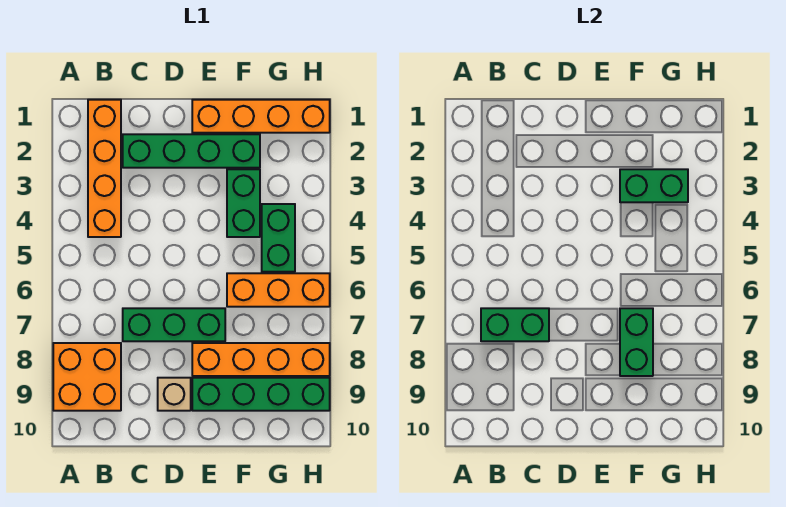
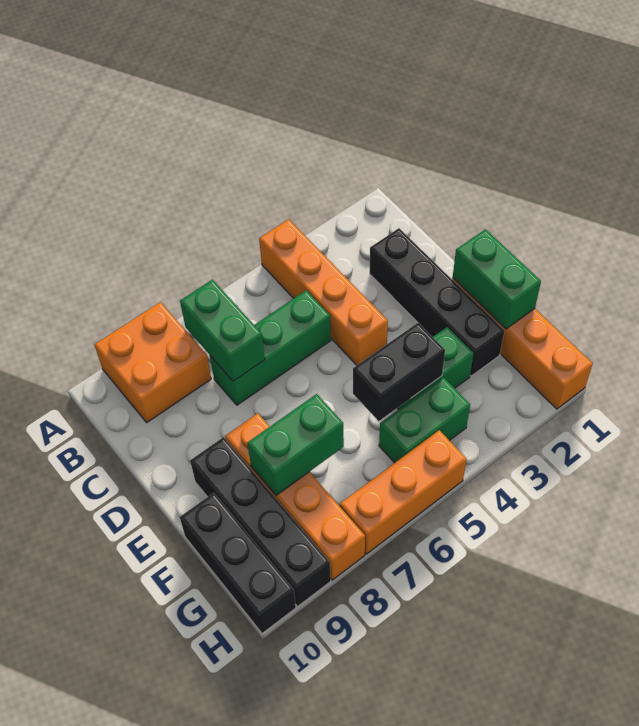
orange brick B1:B4 level 1 -> orange brick A4:D4 level 1
green brick C2:F2 level 1 -> black brick C2:F2 level 1
green brick C7:E7 level 1 -> green brick C5:C7 level 1
tan brick D9 level 1 -> none
green brick E9:H9 level 1 -> black brick E9:H9 level 1
green brick F3:G3 level 2 -> green brick E1:F1 level 2
none -> black brick F4:F5 level 2
orange brick F6:H6 level 1 -> orange brick H5:H7 level 1
none -> black brick F10:H10 level 1

